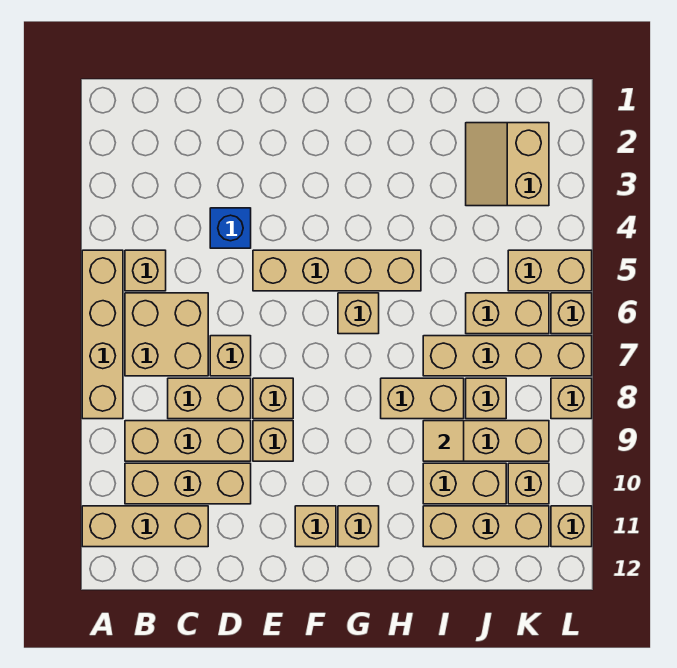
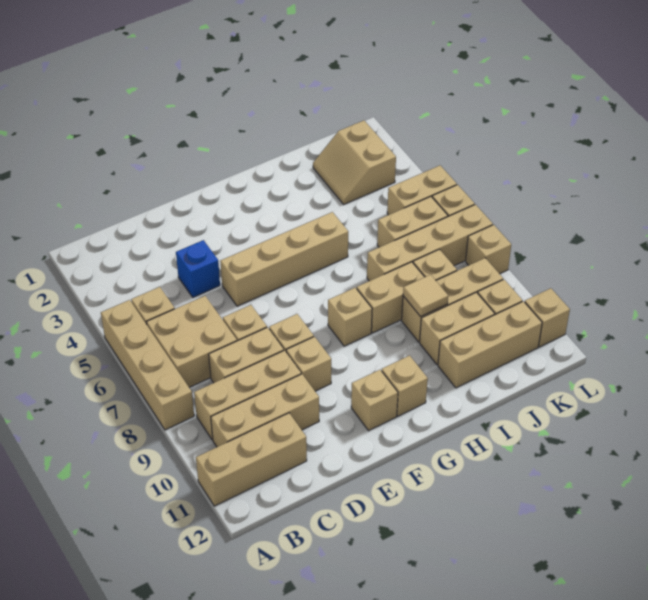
tan brick G6 level 1 -> tan brick G8 level 1

